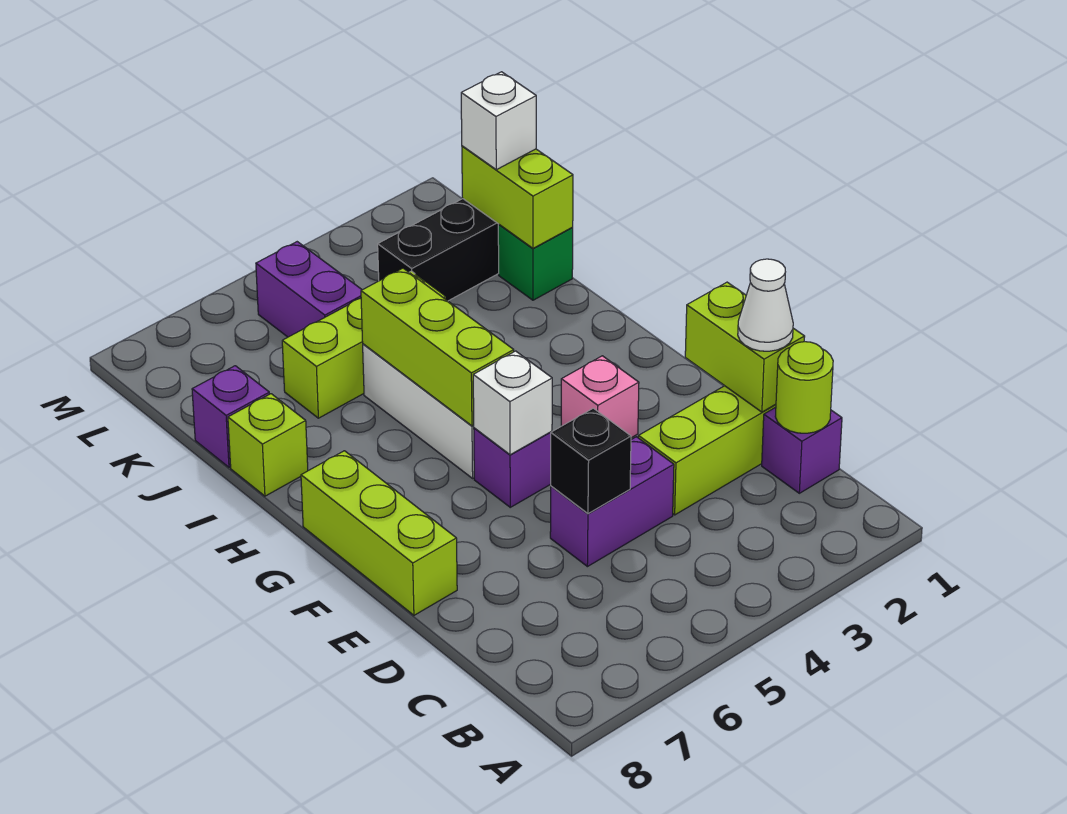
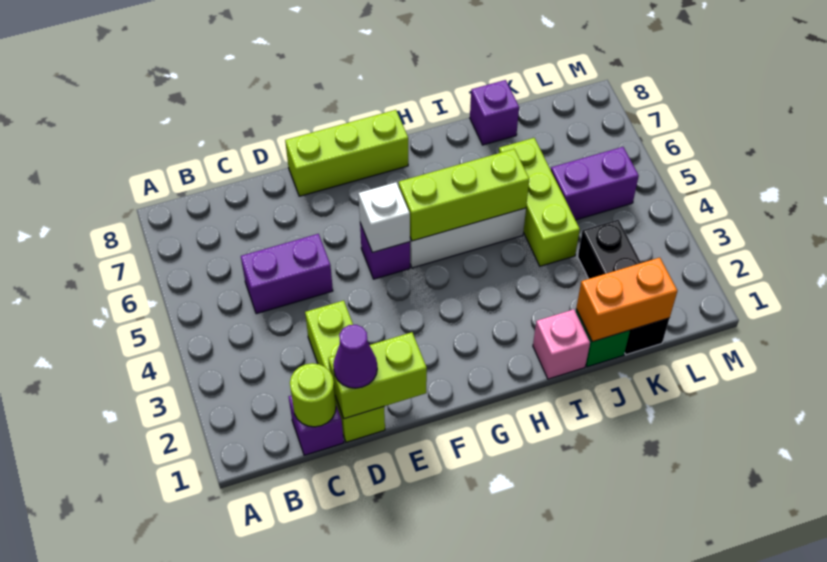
white cone D1 level 3 -> purple cone D1 level 3
purple brick D4:D5 level 1 -> purple brick C5:D5 level 1
black brick D5 level 2 -> none
pink brick F3 level 1 -> pink brick I1 level 1
lime brick I8 level 1 -> none
lime brick J1:K1 level 2 -> orange brick J1:K1 level 2
white brick K1 level 3 -> none

